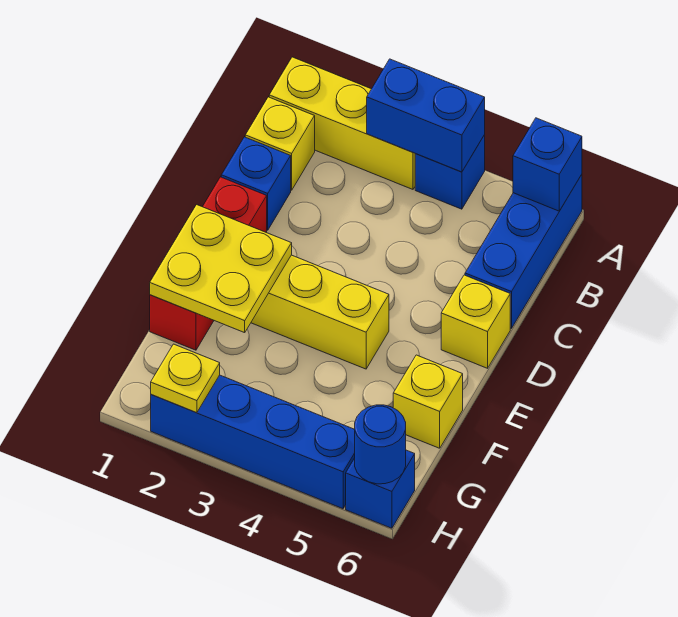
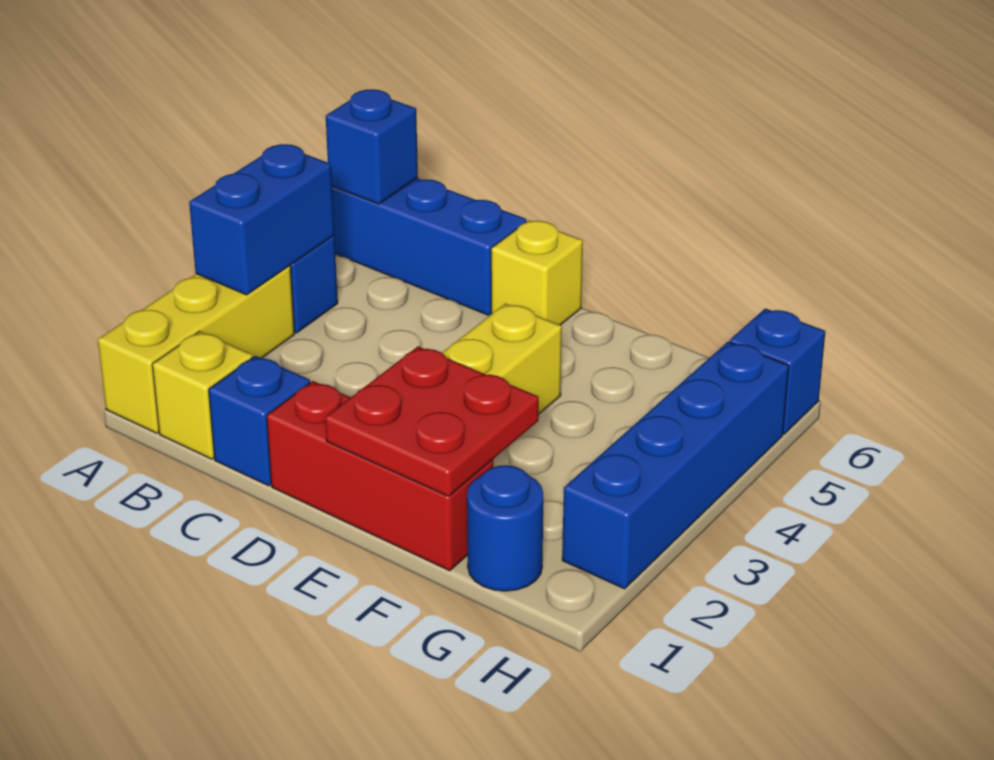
yellow plate E1:F2 level 2 -> red plate E1:F2 level 2
yellow brick F6 level 1 -> none
yellow plate H2 level 2 -> none
blue round brick H6 level 2 -> blue round brick G1 level 1

